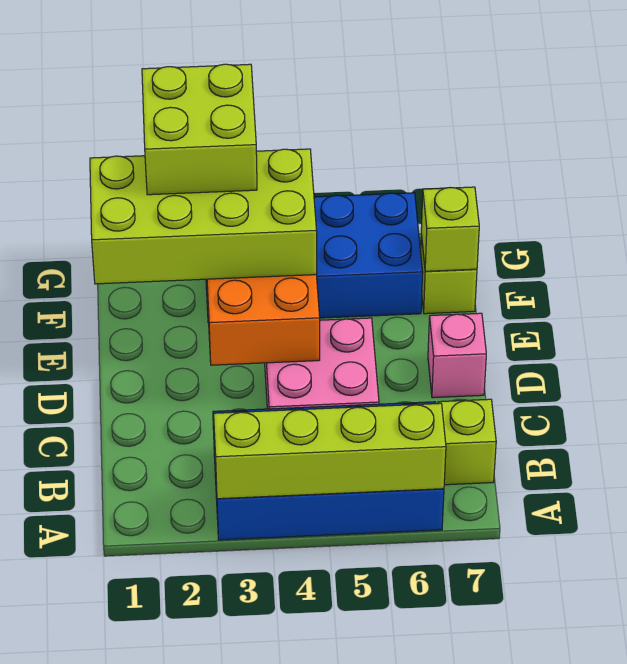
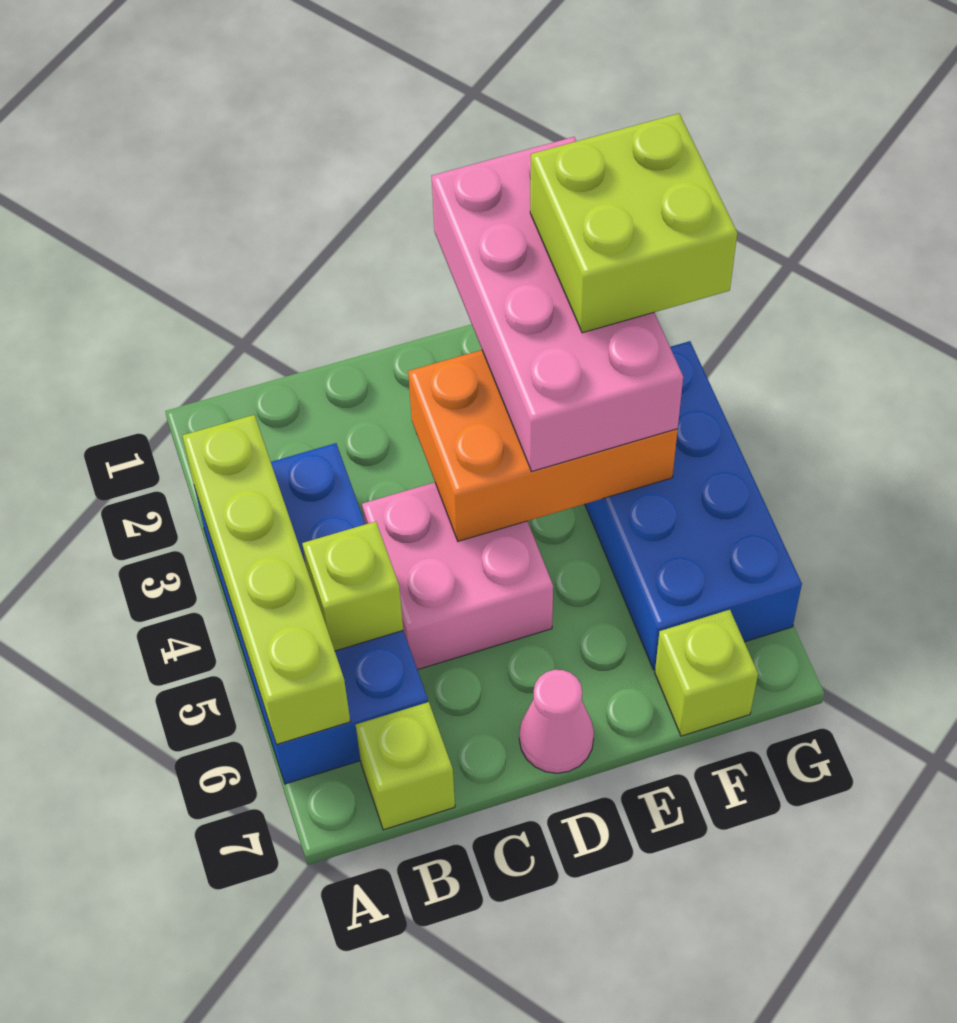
pink brick D7 level 1 -> pink cone D7 level 1
lime brick E1:F4 level 3 -> pink brick E1:F4 level 3
lime brick F7 level 2 -> lime brick B5 level 2

